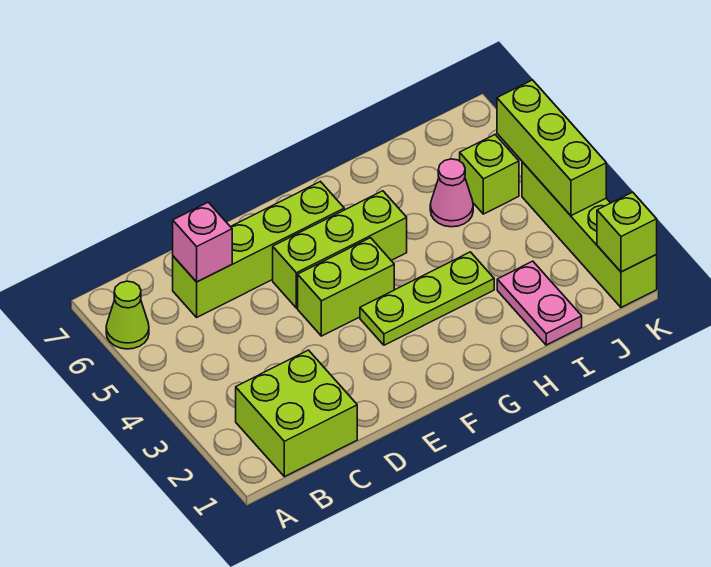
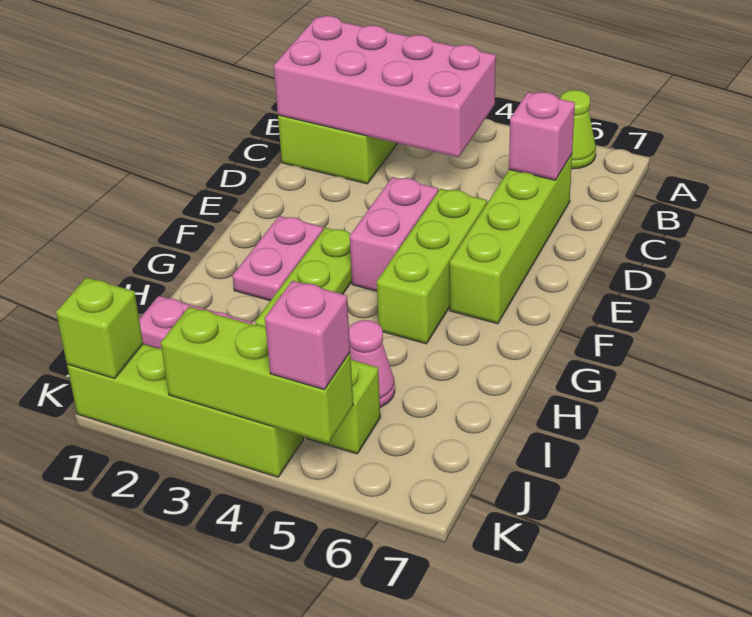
none -> pink brick B1:C4 level 2
lime brick E4:F4 level 1 -> pink brick E4:F4 level 1
none -> pink plate F2:G2 level 1
none -> pink brick K5 level 3

